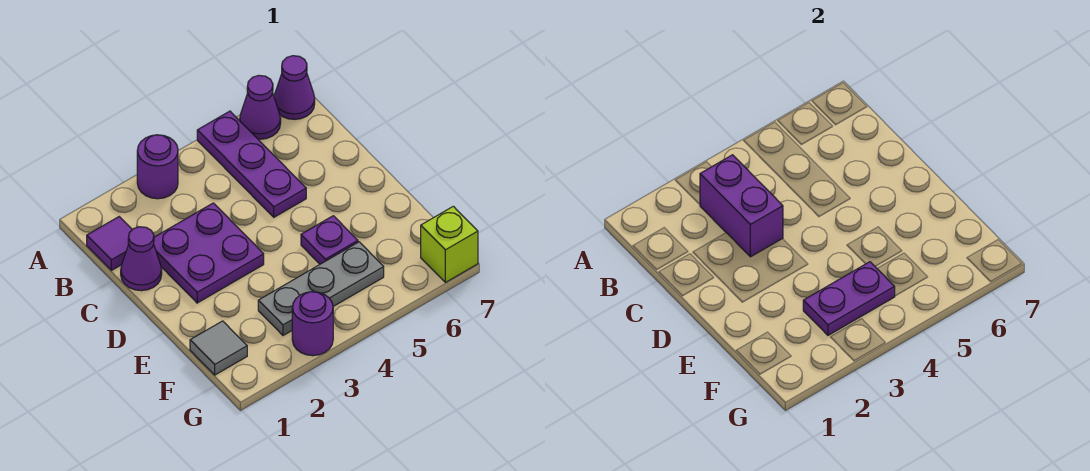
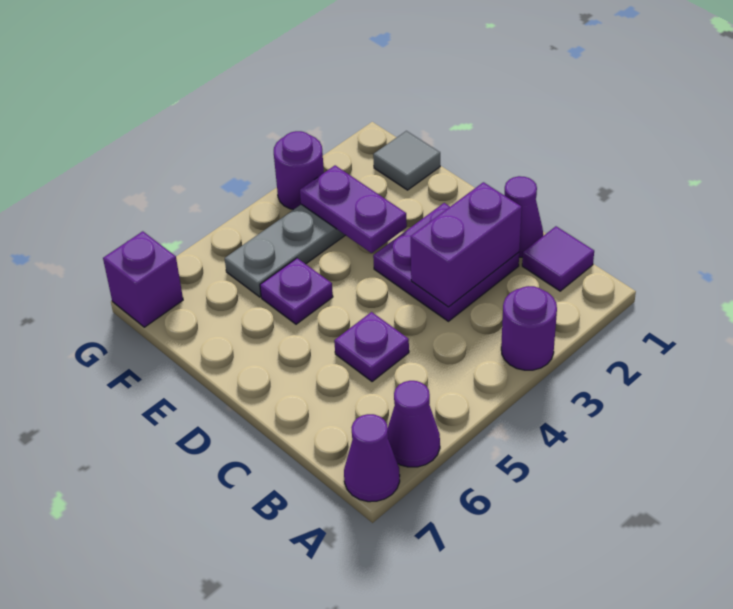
purple plate A5:C5 level 1 -> purple plate C5 level 1
purple brick B3:C3 level 2 -> purple brick C2:C3 level 2
purple plate F3:F4 level 2 -> purple plate E3:F3 level 2
lime brick G7 level 1 -> purple brick G7 level 1

